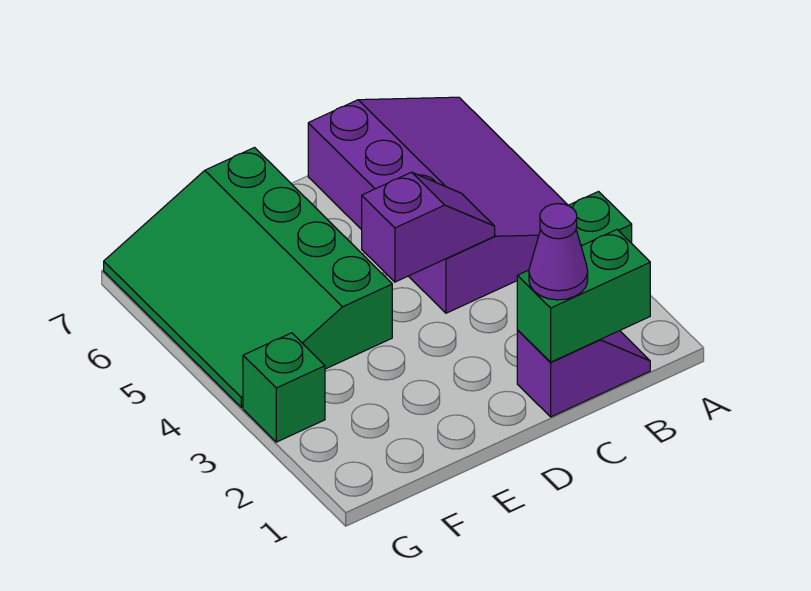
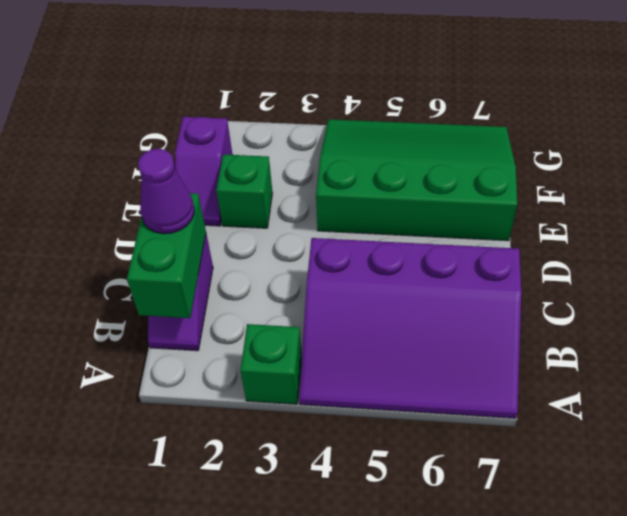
purple slope C4:D4 level 2 top D -> purple slope E1:F1 level 1 top F
green brick G3 level 1 -> green brick E2 level 1

